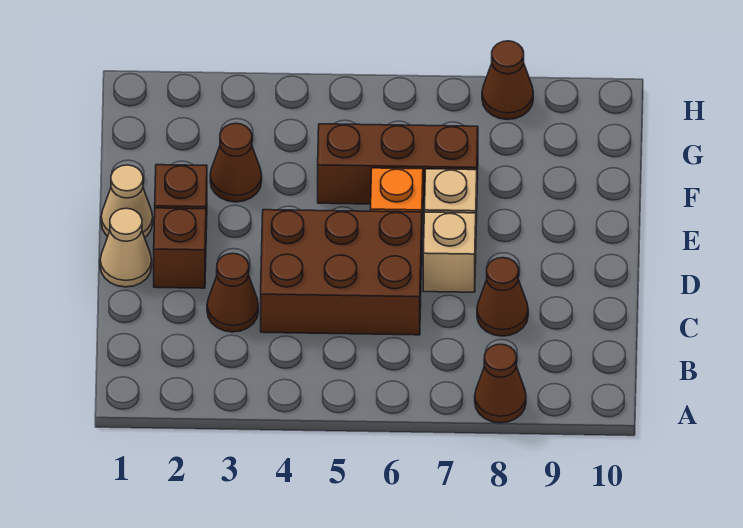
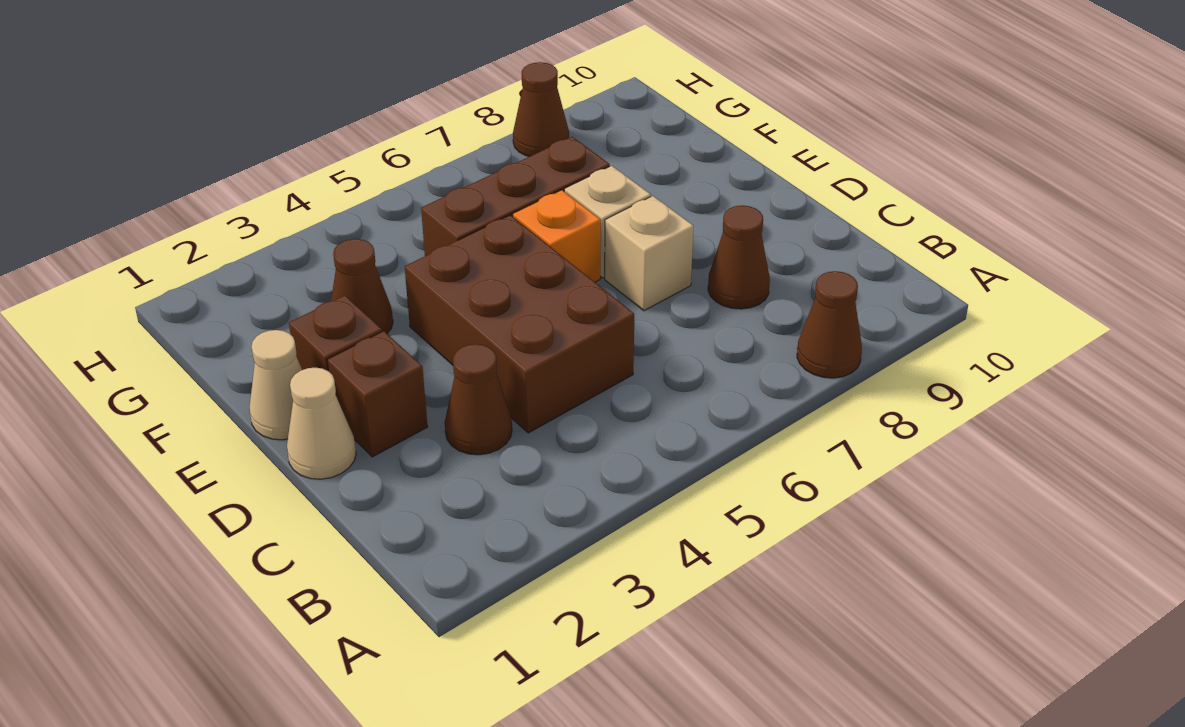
brown brick C4:D6 level 1 -> brown brick C4:E5 level 1

